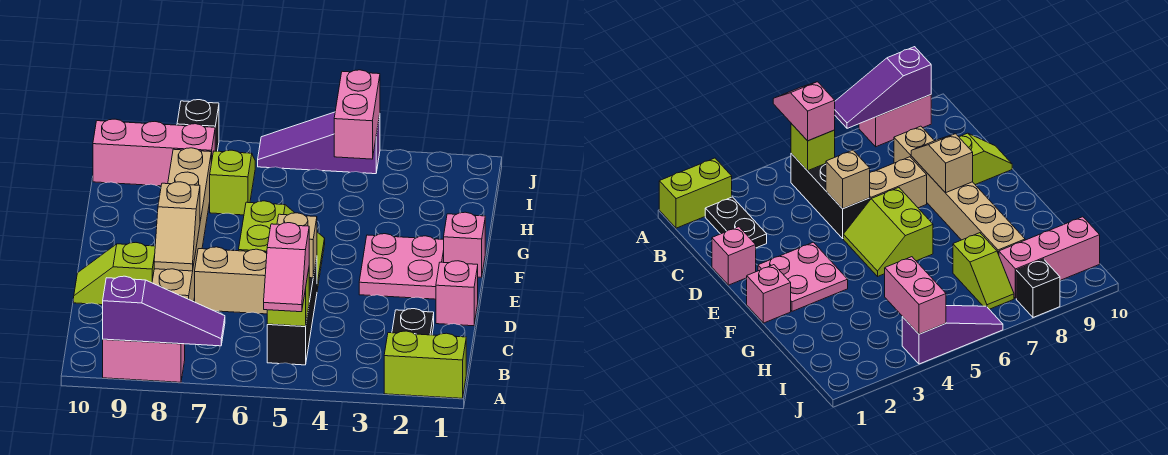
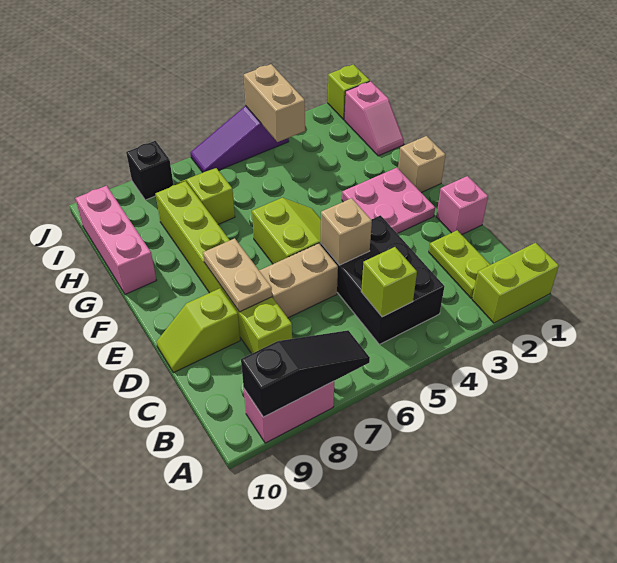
pink slope A5:B5 level 3 top B -> pink slope H1:I1 level 1 top I
purple slope A7:A9 level 2 top 9 -> black slope A7:A9 level 2 top 9
black plate B2:C2 level 1 -> lime plate B2:C2 level 1
black brick B5:D5 level 1 -> black brick B4:D5 level 1
tan brick C8:H8 level 1 -> lime brick C8:H8 level 1
tan slope D8:E8 level 2 top E -> tan plate D8:E8 level 2
pink brick F1 level 1 -> tan brick F1 level 1
pink brick I4:J4 level 2 -> tan brick I4:J4 level 2
pink brick I8:I10 level 1 -> pink brick G10:I10 level 1
none -> lime brick J1 level 1

